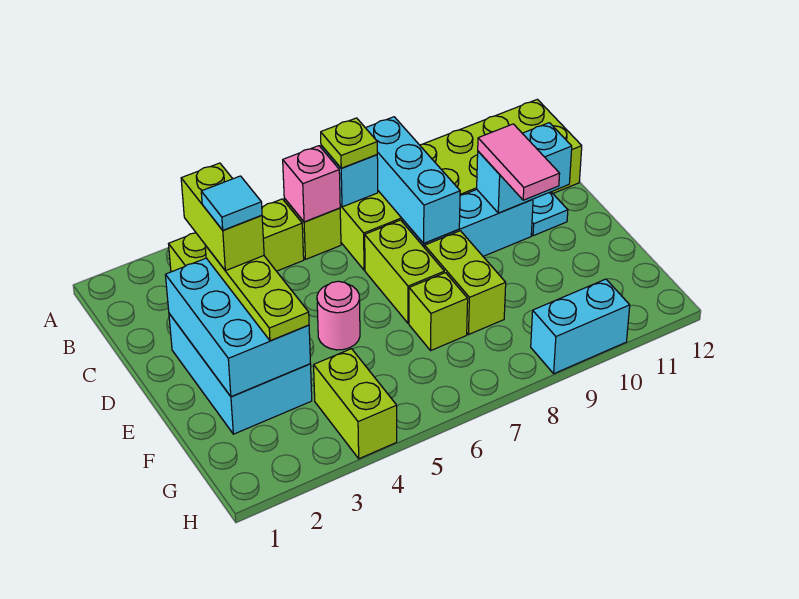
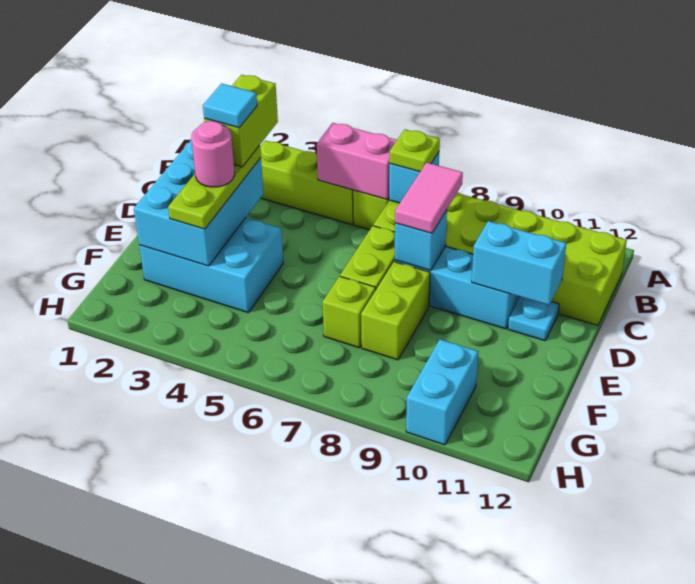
pink brick B6 level 2 -> pink brick B5:B6 level 2
cyan brick B8:D8 level 2 -> cyan brick D8 level 2
cyan brick D2:F3 level 1 -> cyan brick E2:F4 level 1
pink tile D10:E10 level 3 -> pink tile C8:D8 level 3
pink round brick E5 level 1 -> pink round brick E3 level 4
lime brick G4:H4 level 1 -> none
cyan brick H9:H10 level 1 -> cyan brick G10:H10 level 1

